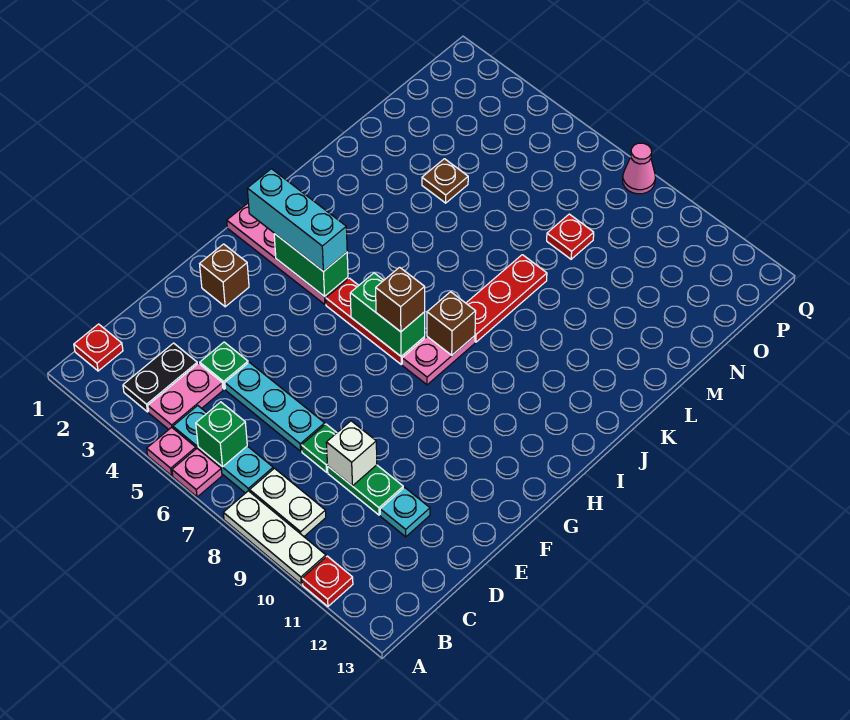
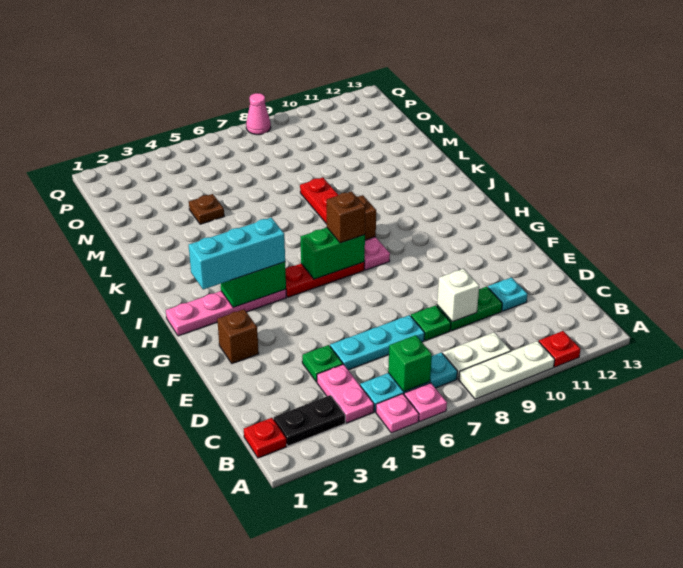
black plate B3:C3 level 1 -> black plate B2:B3 level 1
red plate N8 level 1 -> none

